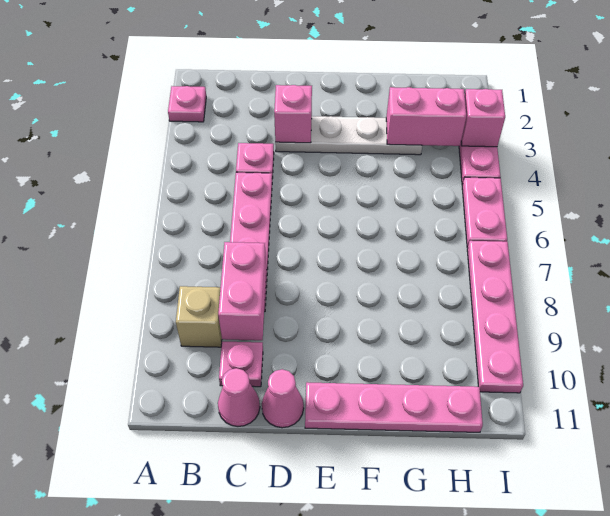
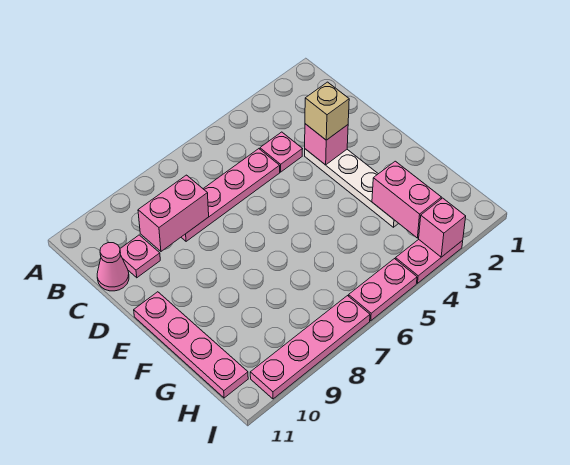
pink plate A2 level 1 -> none
tan brick B9 level 1 -> tan brick D3 level 3
pink cone D11 level 1 -> none

